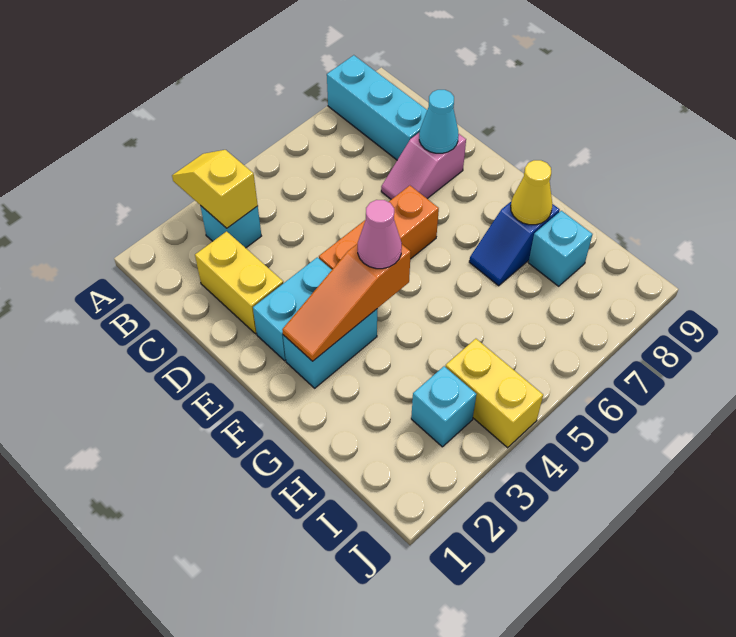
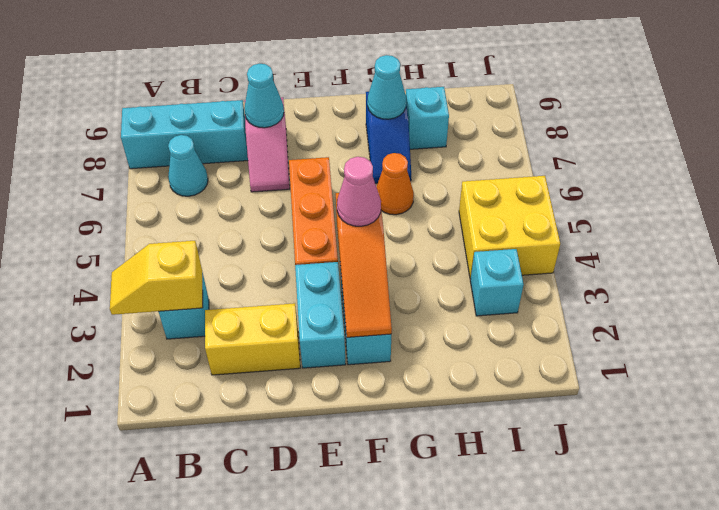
none -> cyan cone B7 level 1
none -> orange cone G6 level 1
yellow cone G8 level 2 -> cyan cone G8 level 2
yellow brick I4:J4 level 1 -> yellow brick I4:J5 level 1

